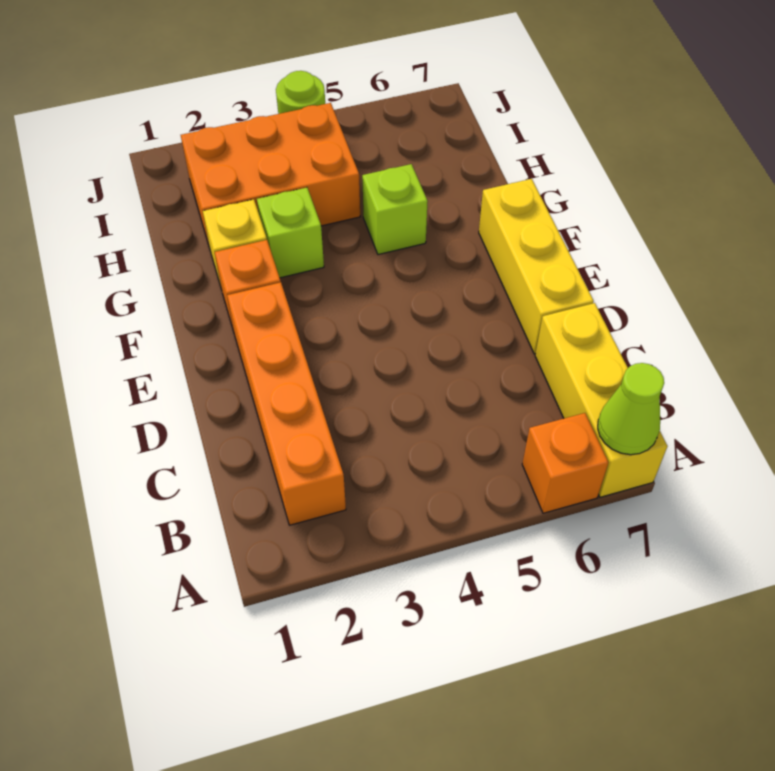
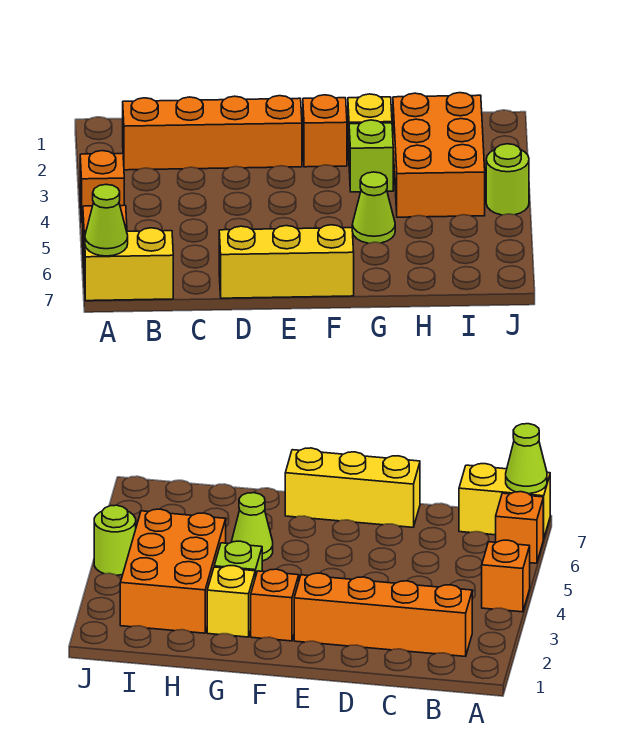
none -> orange brick A4 level 1
yellow brick A7:C7 level 1 -> yellow brick A7:B7 level 1
lime brick G5 level 1 -> lime cone G5 level 1

